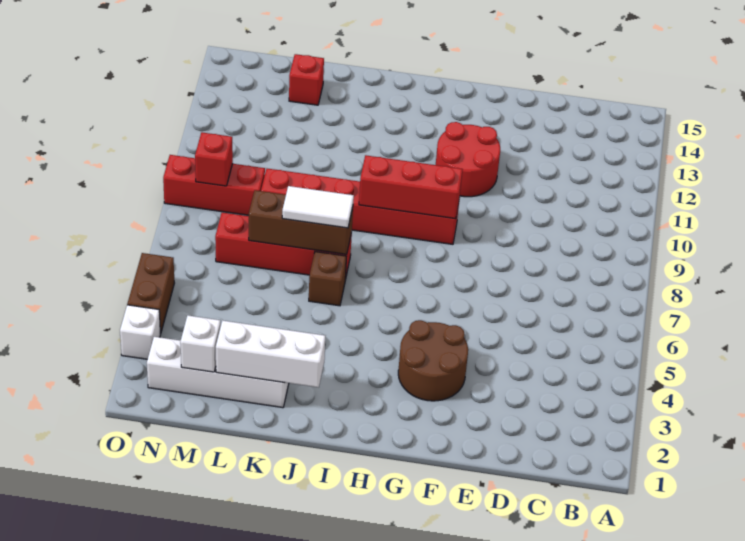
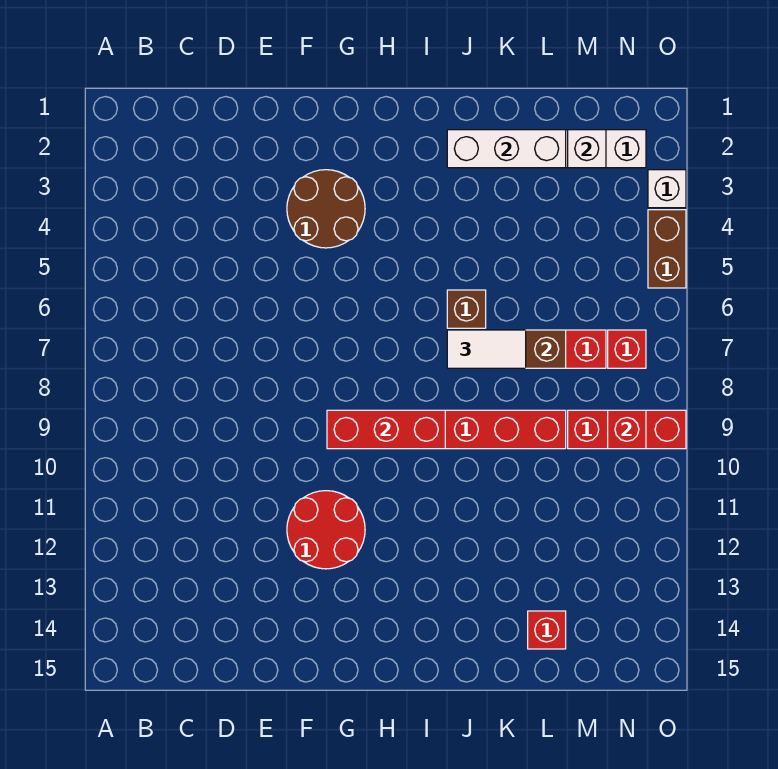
none -> red brick N7 level 1

